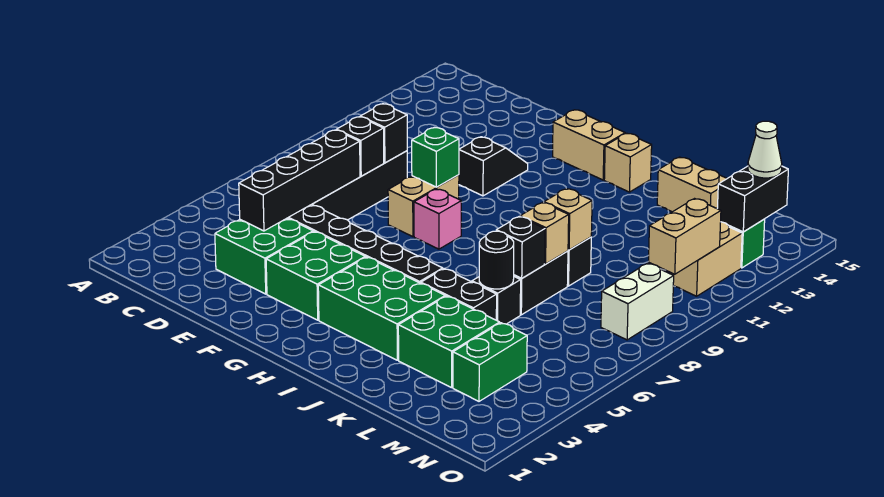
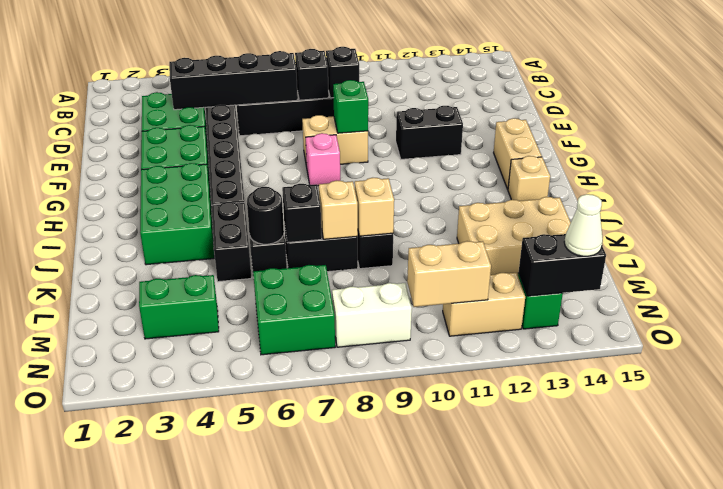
black slope F11:F12 level 1 top 11 -> black brick F11:F12 level 1
green brick K3:L4 level 1 -> green brick M6:N7 level 1
tan brick K14:L14 level 1 -> tan brick K12:L14 level 1

